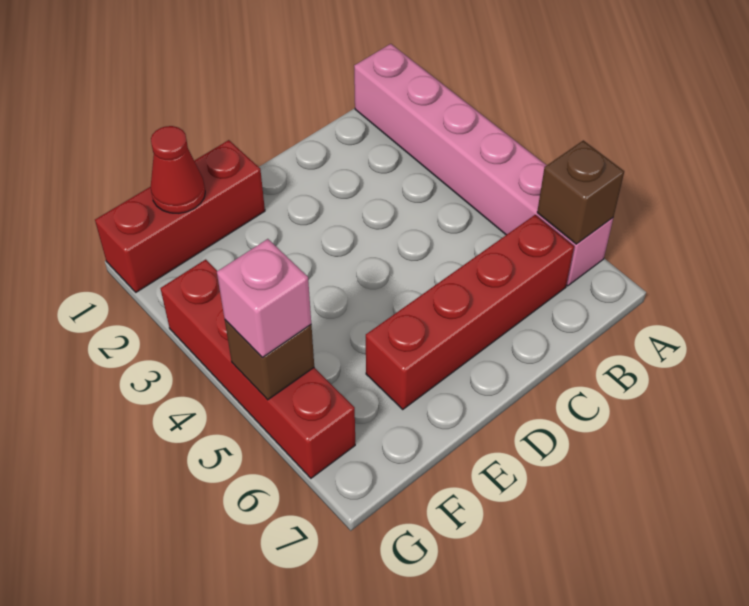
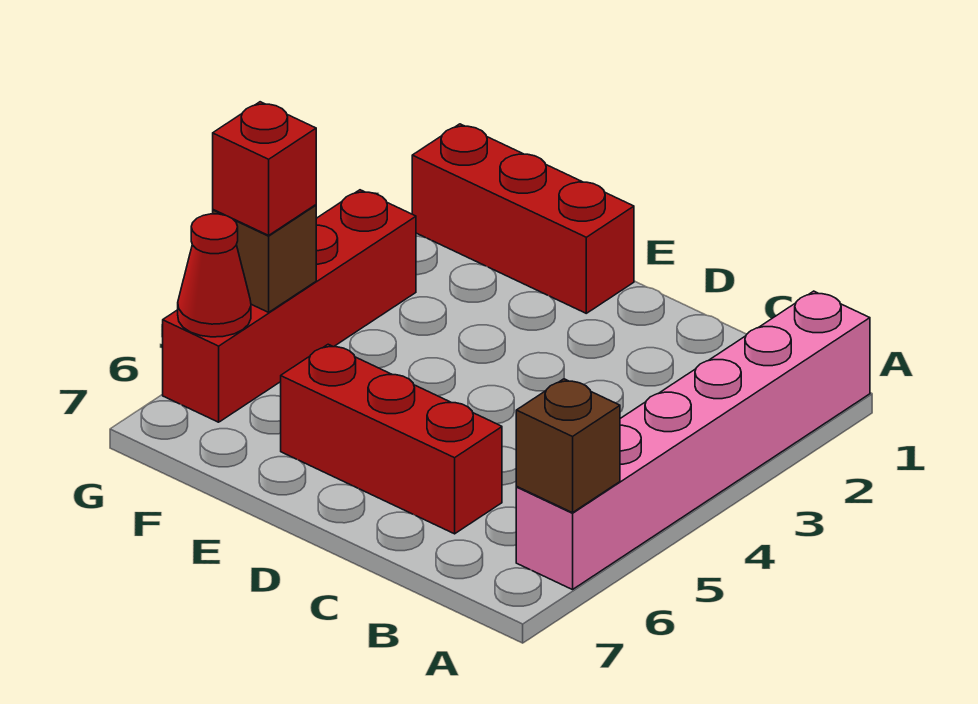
red brick B6:E6 level 1 -> red brick C6:E6 level 1
red cone F1 level 2 -> red cone G6 level 2
pink brick G5 level 3 -> red brick G5 level 3

